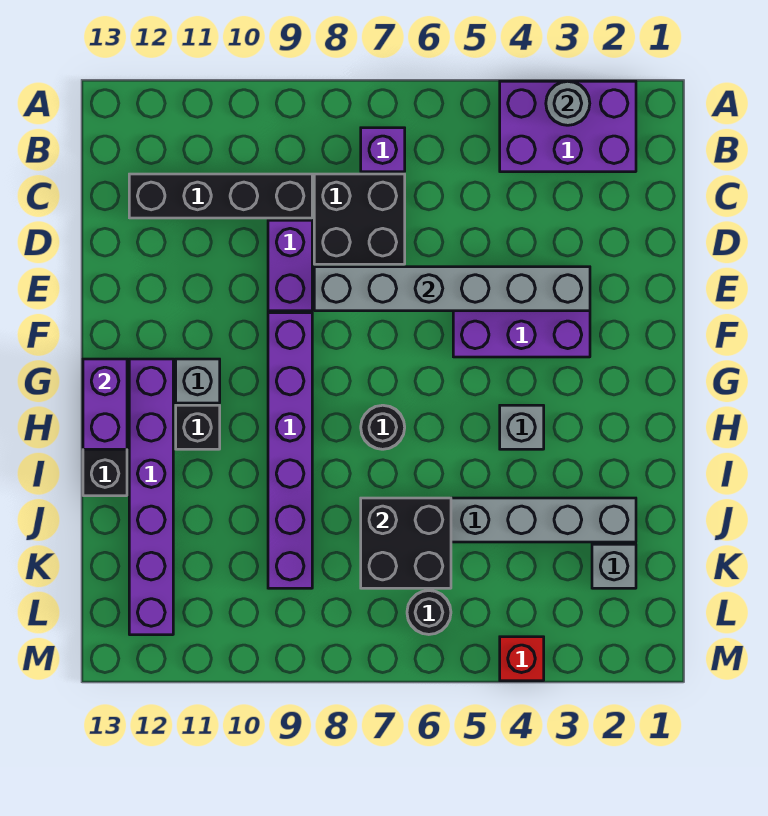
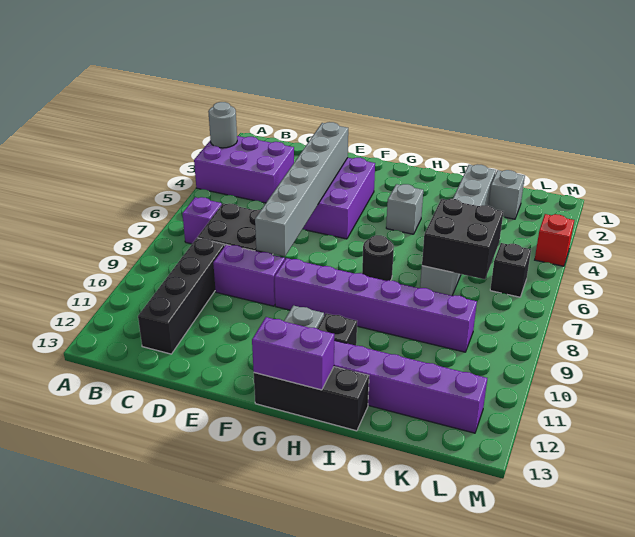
purple brick A2:B4 level 1 -> purple brick A3:C4 level 1
black round brick L6 level 1 -> black brick L6 level 1

